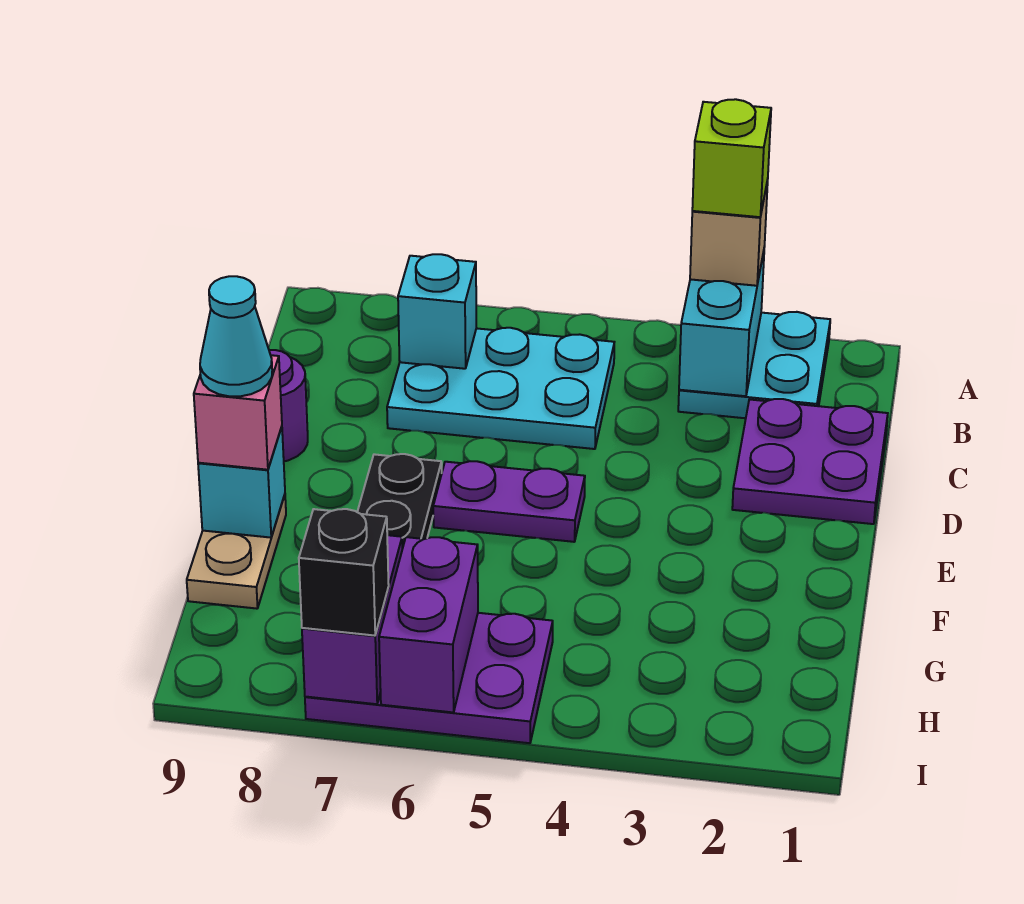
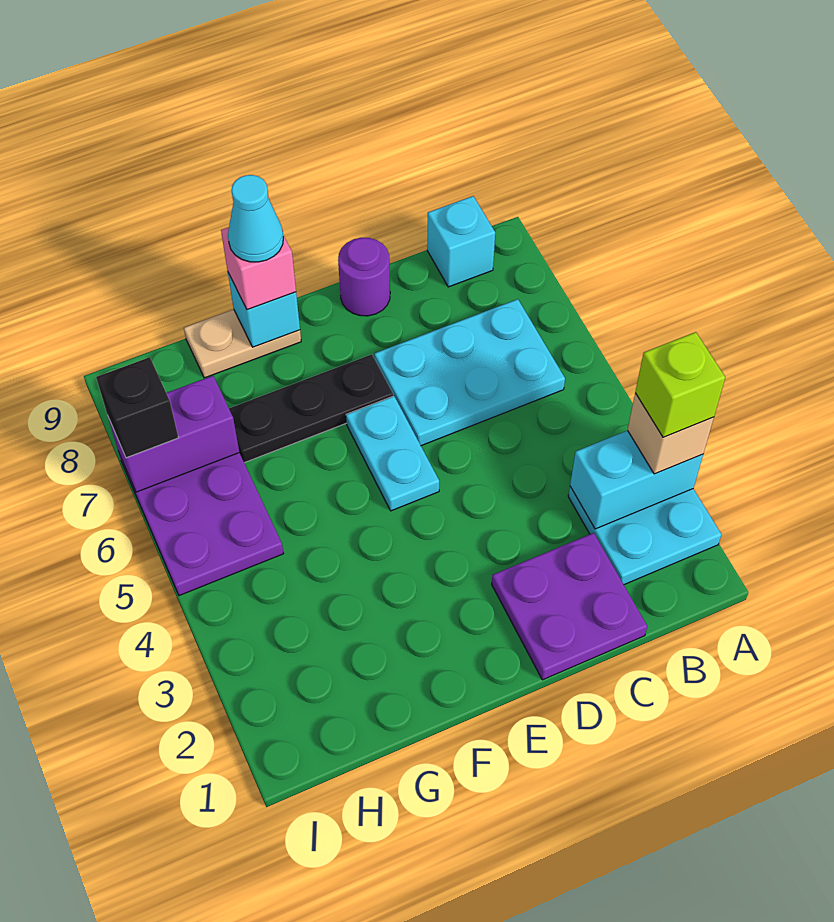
cyan plate B5:C7 level 1 -> cyan plate B6:D7 level 1
cyan brick B7 level 2 -> cyan brick B9 level 1
purple plate E5:E6 level 1 -> cyan plate E5:E6 level 1
purple brick H6:I6 level 2 -> none

